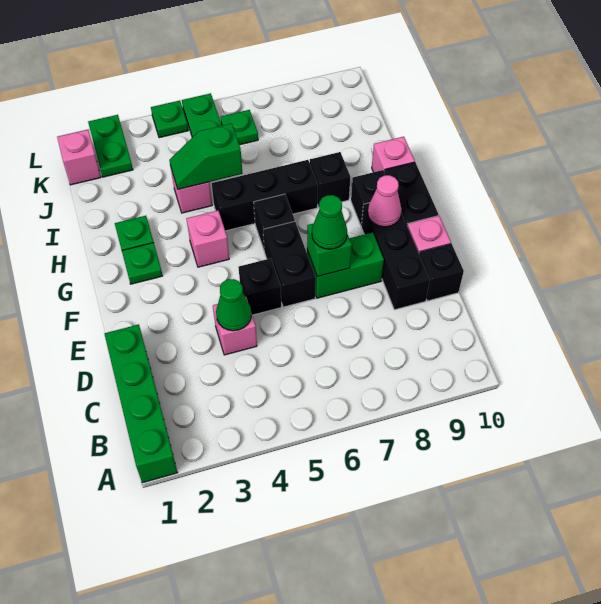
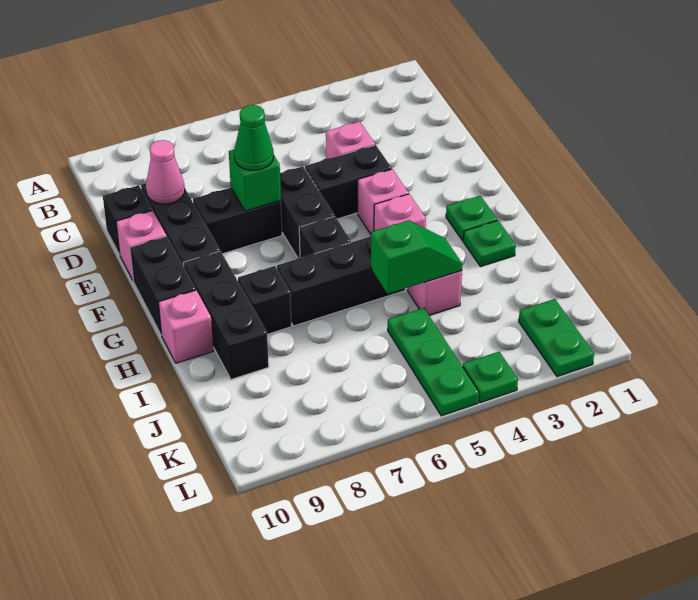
green brick A1:D1 level 1 -> none
green cone D4 level 2 -> none
black brick E5 level 1 -> black brick E4:E5 level 1
green brick E7:E8 level 1 -> black brick E7:E8 level 1
pink cone F9 level 2 -> pink cone D9 level 2
black brick G9 level 1 -> black brick G9:I9 level 1
pink brick K1 level 1 -> pink brick F4 level 1
green plate K6 level 1 -> none

